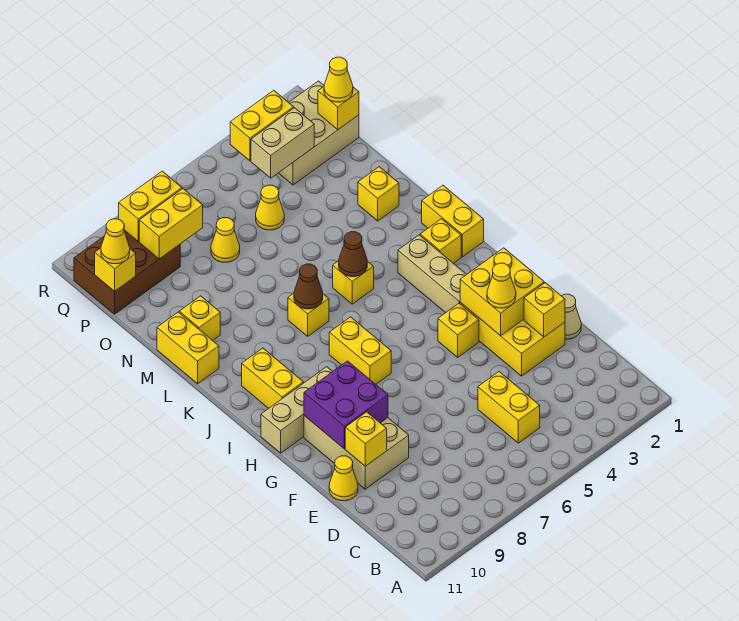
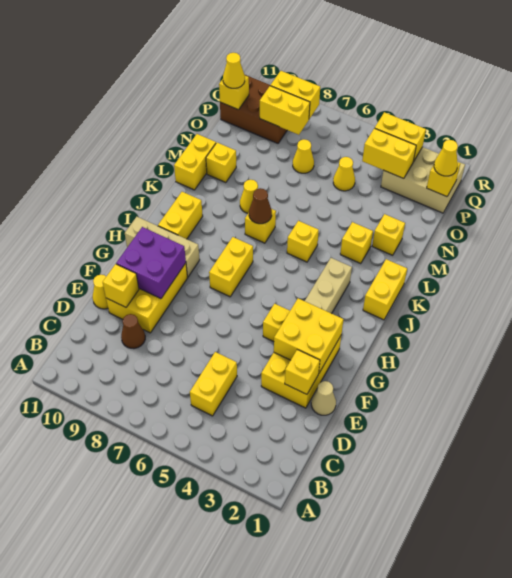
tan brick E9:G10 level 1 -> yellow brick E9:G10 level 1
yellow cone F3 level 3 -> yellow cone L8 level 1
yellow brick J2 level 1 -> yellow brick L3 level 1
brown cone K5 level 2 -> brown cone D9 level 1
tan brick P3:P4 level 2 -> yellow brick P3:P4 level 2

